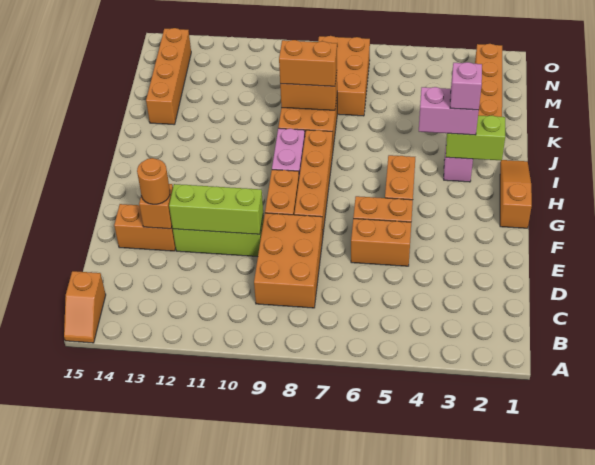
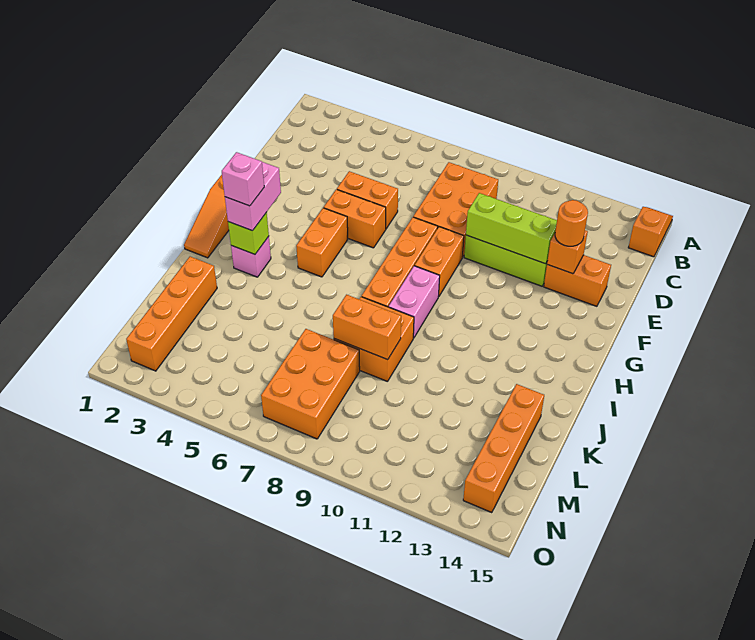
lime brick I2:I3 level 2 -> lime brick I3 level 2
pink brick I3:I4 level 3 -> pink brick H3:I3 level 3
orange brick K8:K9 level 3 -> none

